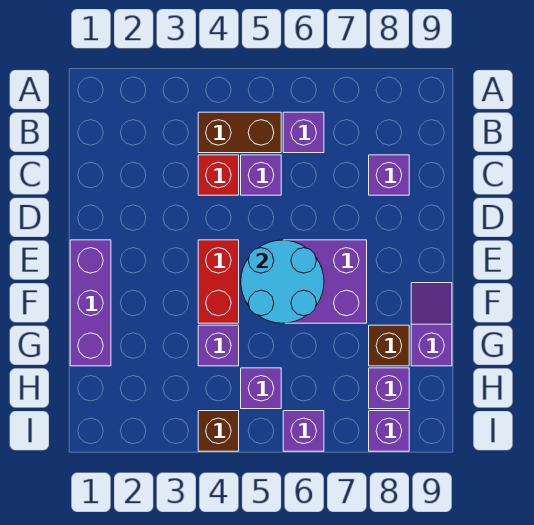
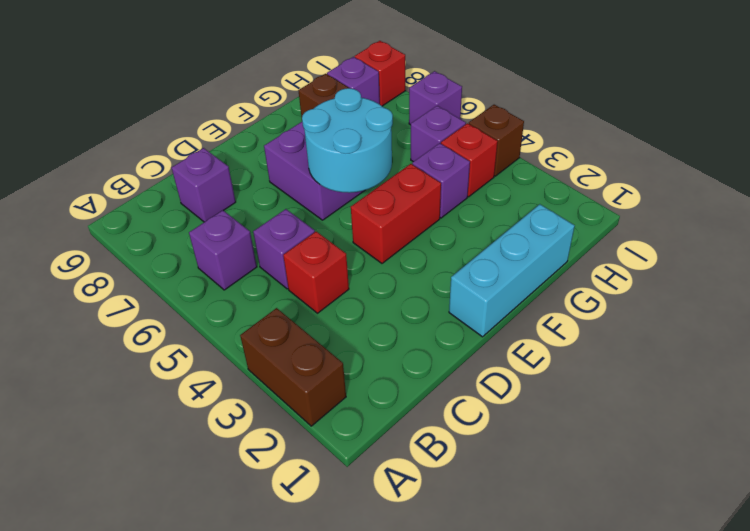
brown brick B4:B5 level 1 -> brown brick A2:A3 level 1
purple brick E1:G1 level 1 -> cyan brick E1:G1 level 1
purple slope F9:G9 level 1 top G -> none
none -> red brick H4 level 1
purple brick I8 level 1 -> red brick I8 level 1

